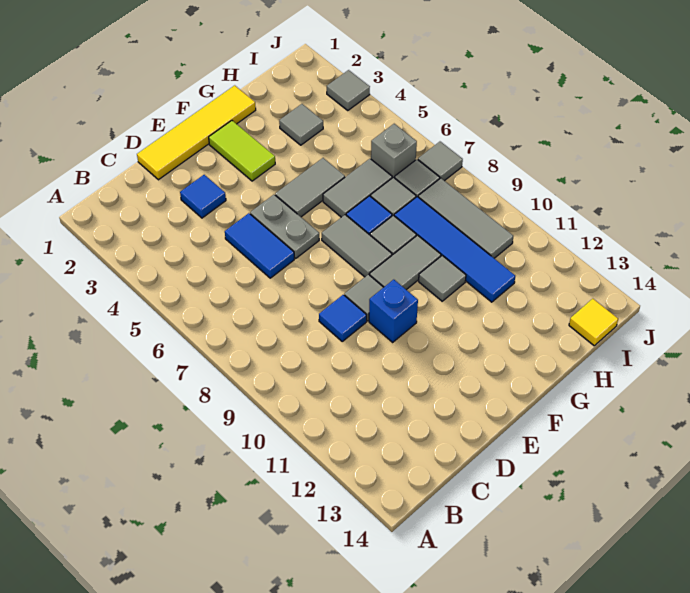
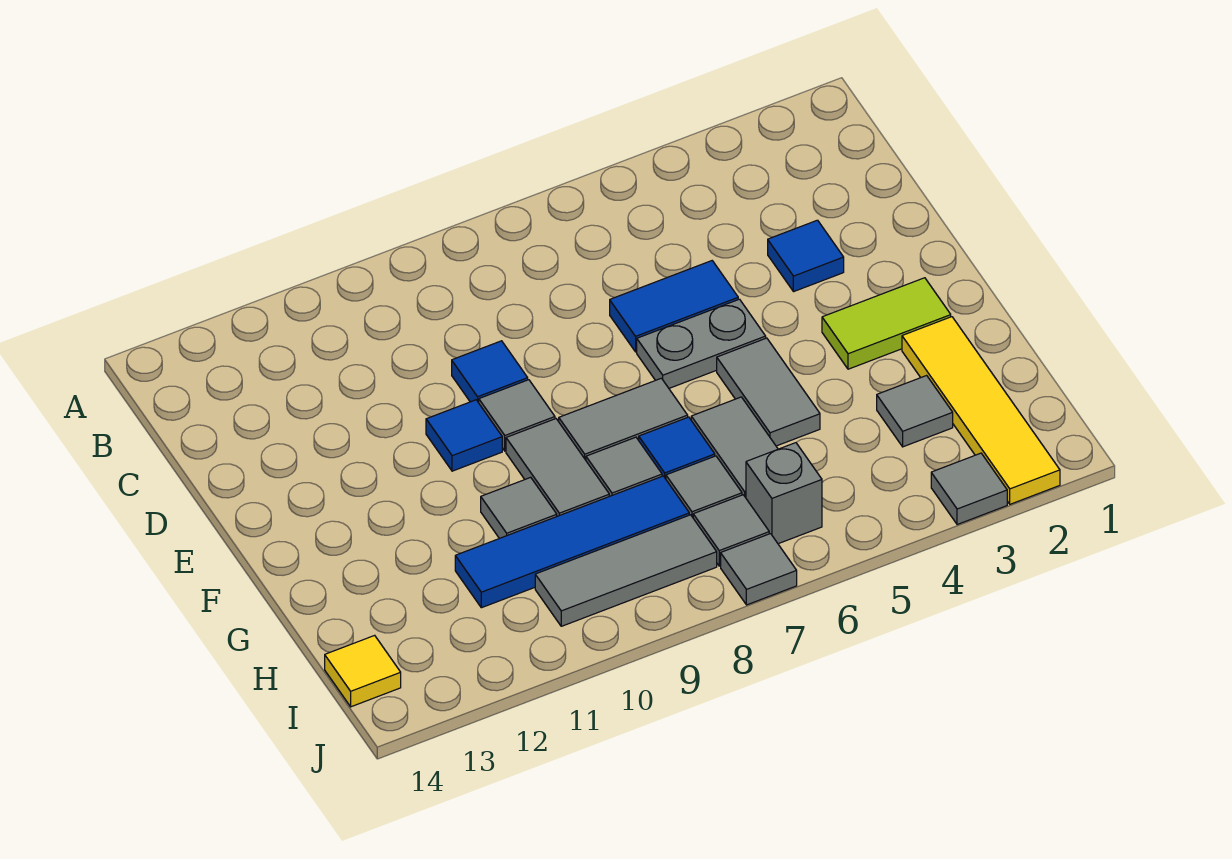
yellow tile D1:G1 level 1 -> yellow tile G2:J2 level 1
blue brick E10 level 1 -> blue tile E10 level 1

